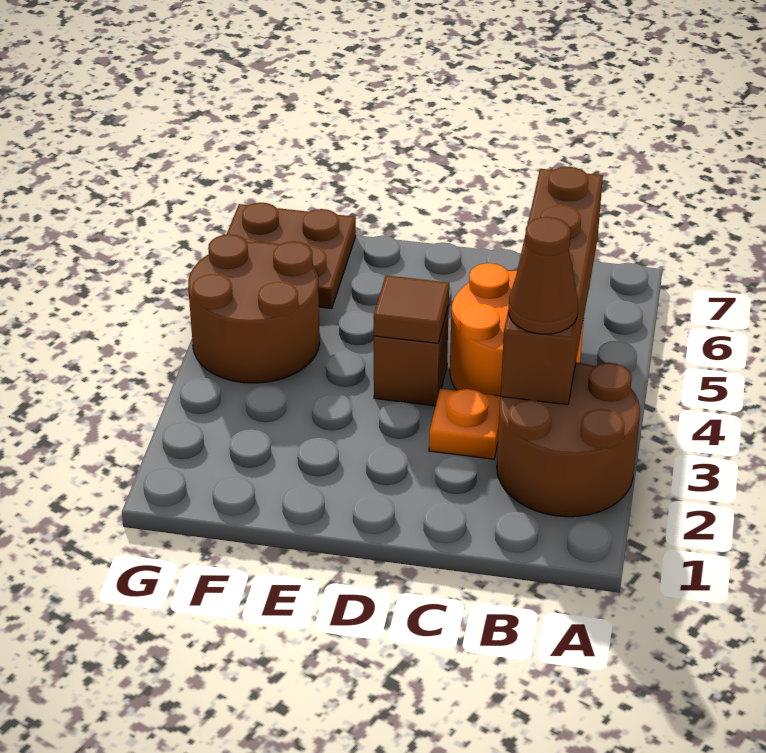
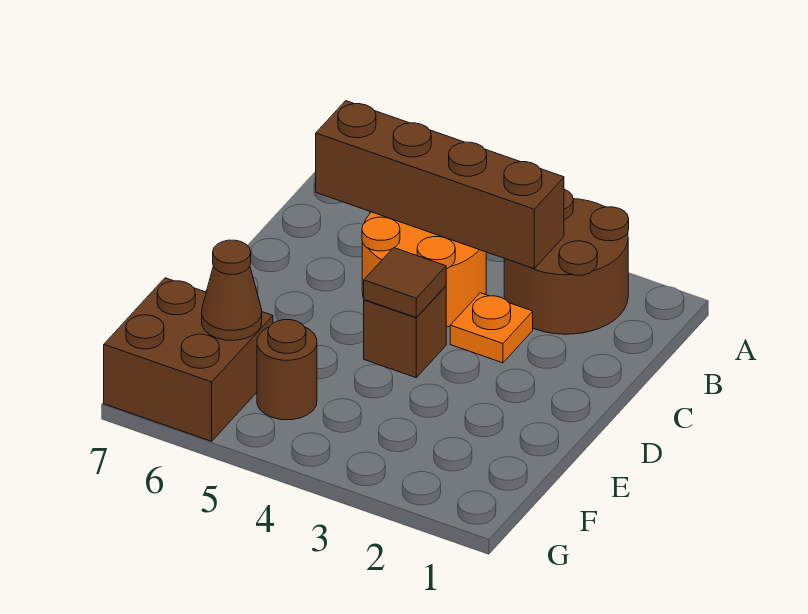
brown cone B3 level 3 -> brown cone F6 level 2
brown round brick F4:G5 level 1 -> brown round brick F5 level 1
brown plate F6:G7 level 1 -> brown brick F6:G7 level 1

